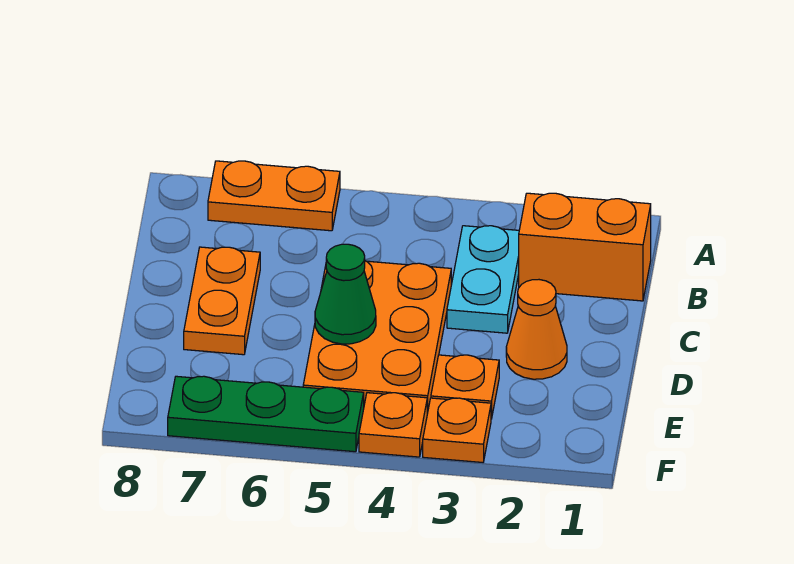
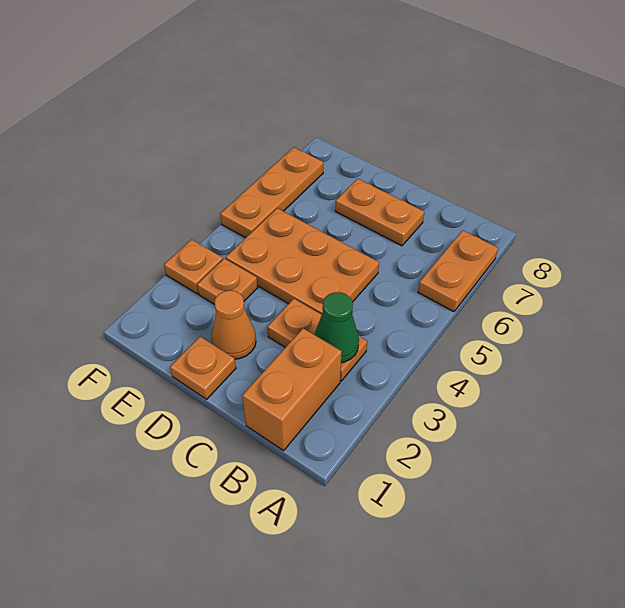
cyan plate B3:C3 level 1 -> orange plate B3:C3 level 1
green cone D5 level 2 -> green cone B3 level 2
orange plate F4 level 1 -> orange plate D1 level 1
green plate F5:F7 level 1 -> orange plate F5:F7 level 1

